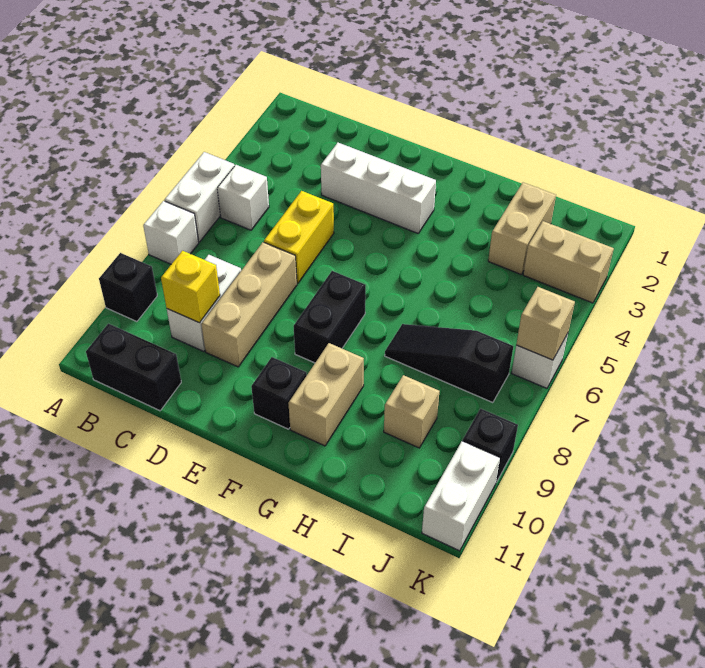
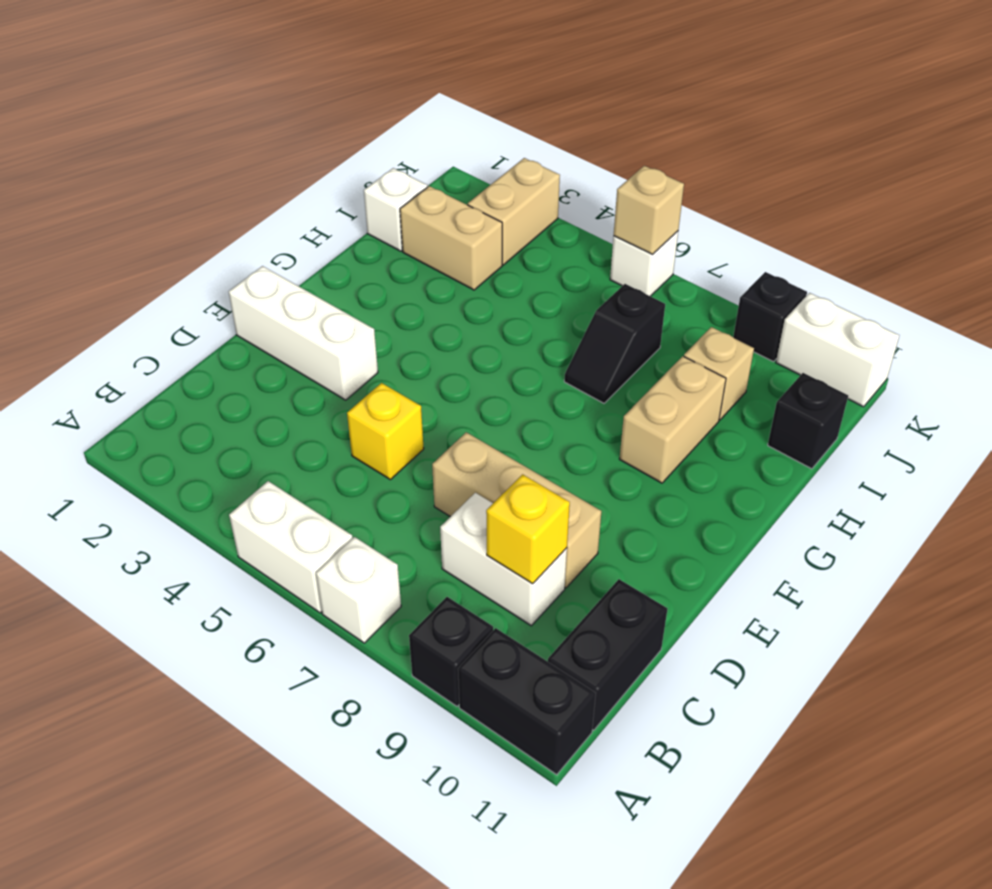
white brick B5 level 1 -> white brick I1 level 1
white brick D3:F3 level 1 -> white brick E1:E3 level 1
yellow brick D5:D6 level 1 -> yellow brick D5 level 1
black brick F7:F8 level 1 -> black brick A10:A11 level 1
black brick F10 level 1 -> black brick I11 level 1
tan brick G9:G10 level 1 -> tan brick G9:H9 level 1
black slope H7:J7 level 1 top J -> black slope H7:I7 level 1 top I

